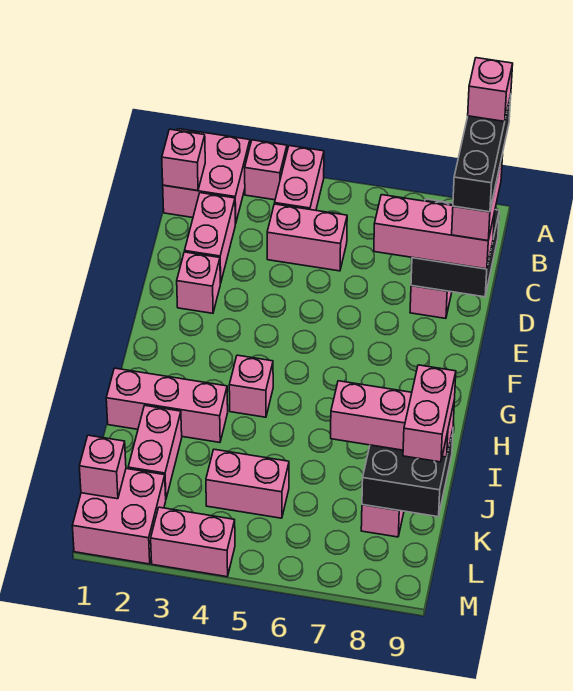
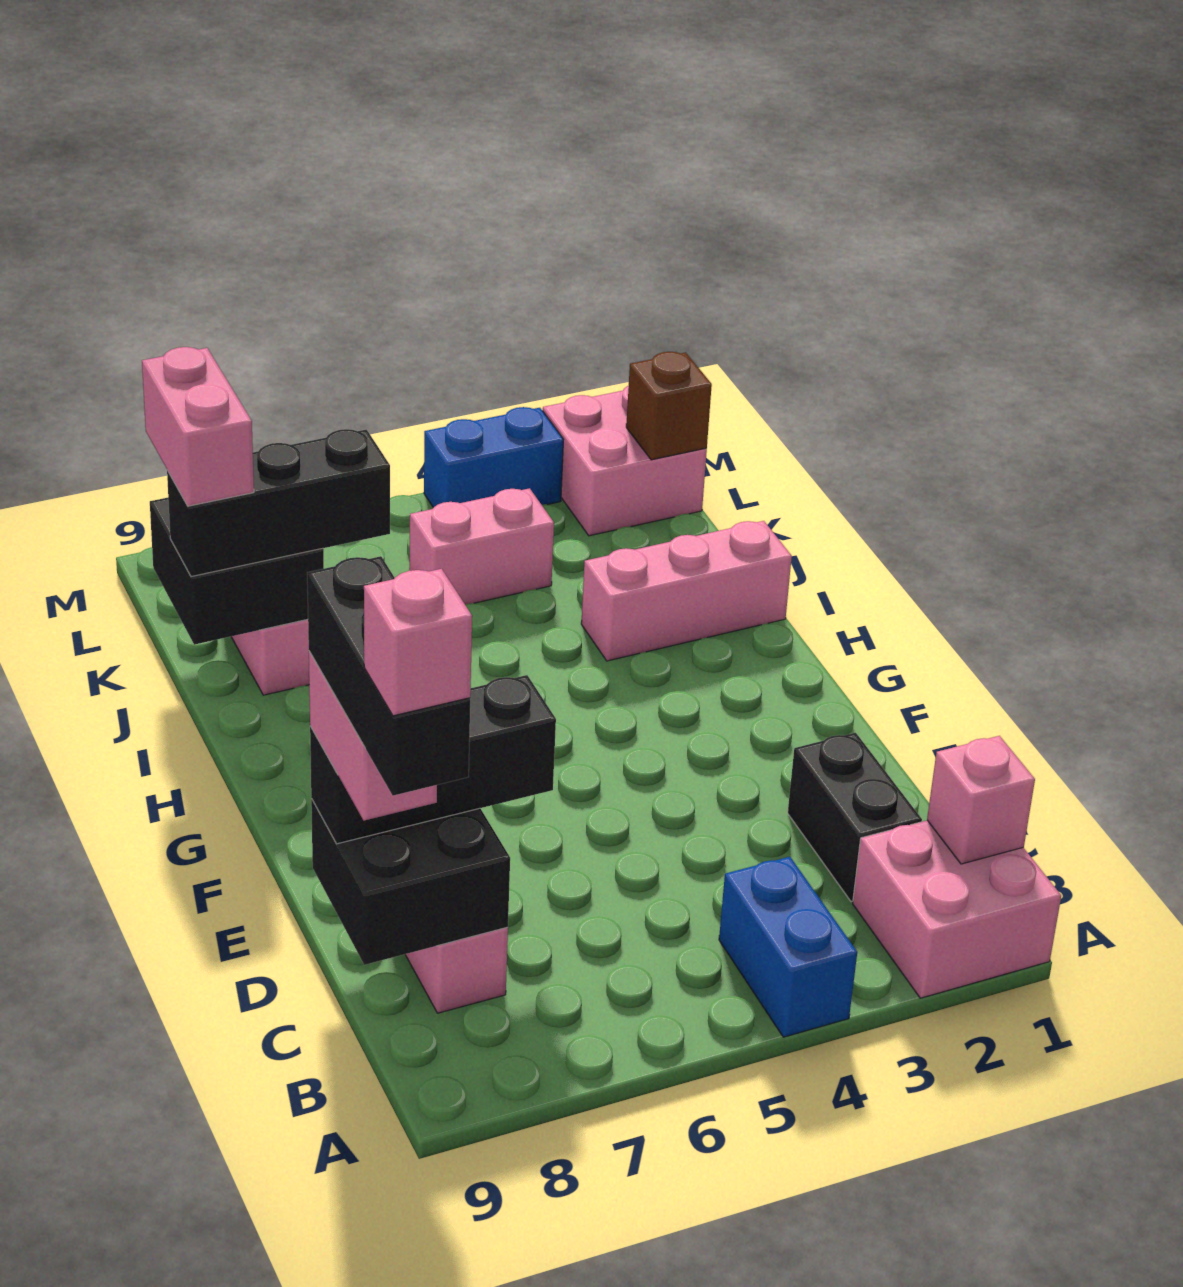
pink brick A3 level 1 -> none
pink brick A4:B4 level 1 -> blue brick A4:B4 level 1
pink brick C2:D2 level 1 -> black brick C2:D2 level 1
pink brick C4:C5 level 1 -> none
pink brick D7:D9 level 3 -> black brick D7:D9 level 3
pink brick E2 level 1 -> none
pink brick H4 level 1 -> none
pink brick J2:K2 level 1 -> none
pink brick J7:J9 level 3 -> black brick J7:J9 level 3
pink brick L1 level 2 -> brown brick L1 level 2
pink brick M3:M4 level 1 -> blue brick M3:M4 level 1

